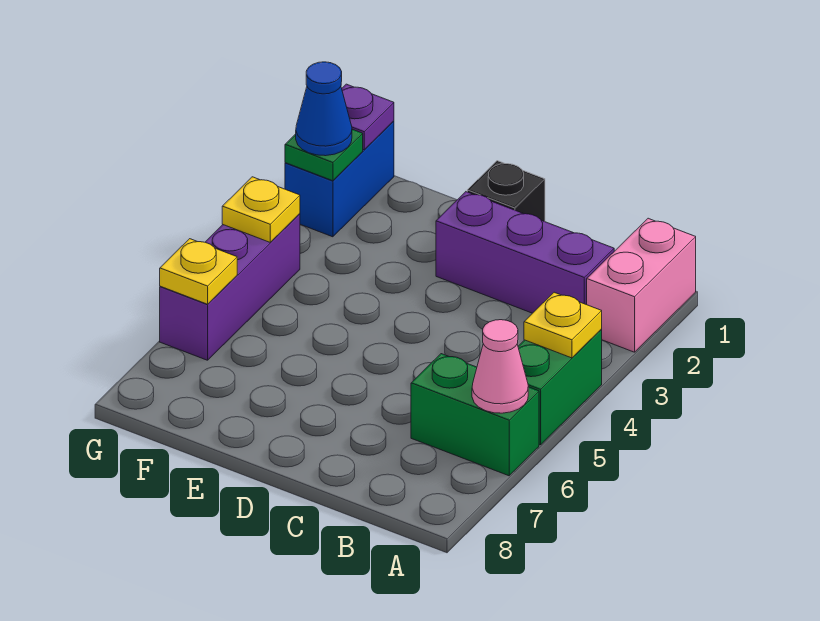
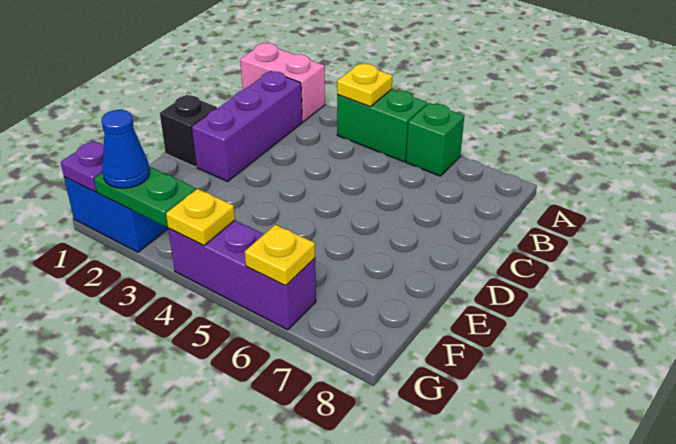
green brick A6:B6 level 1 -> green brick A6 level 1
pink cone A6 level 2 -> none
green plate G2 level 2 -> green plate G2:G3 level 2

